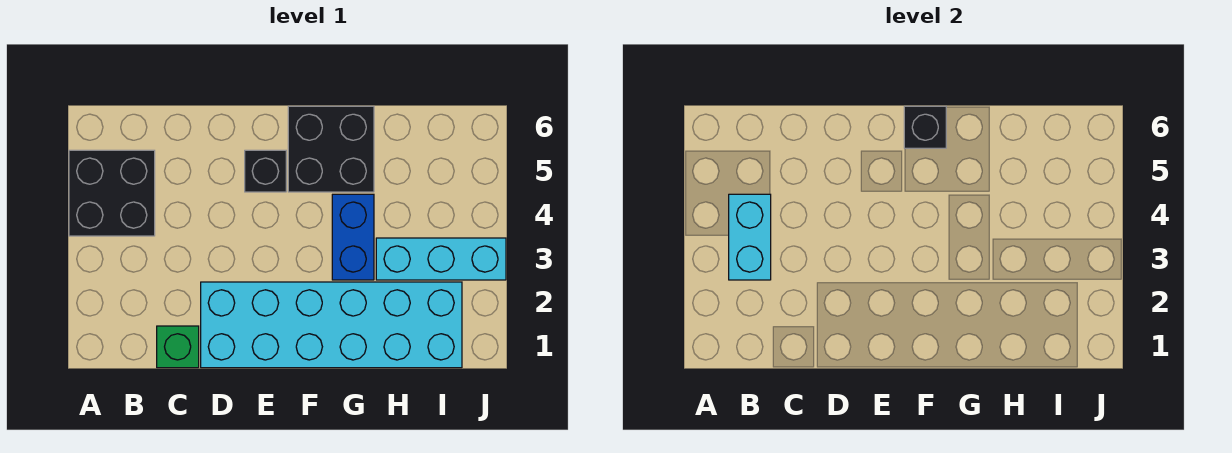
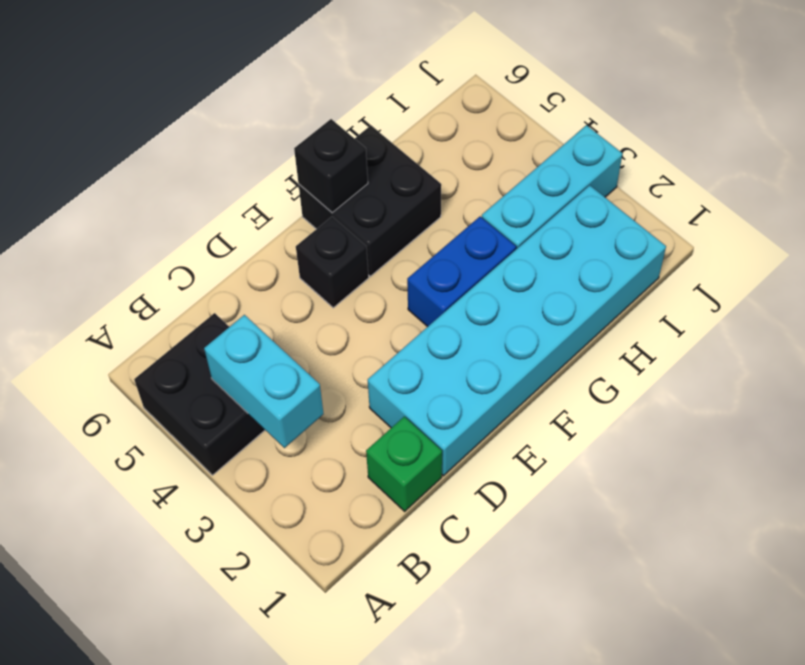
blue brick G3:G4 level 1 -> blue brick F3:G3 level 1

